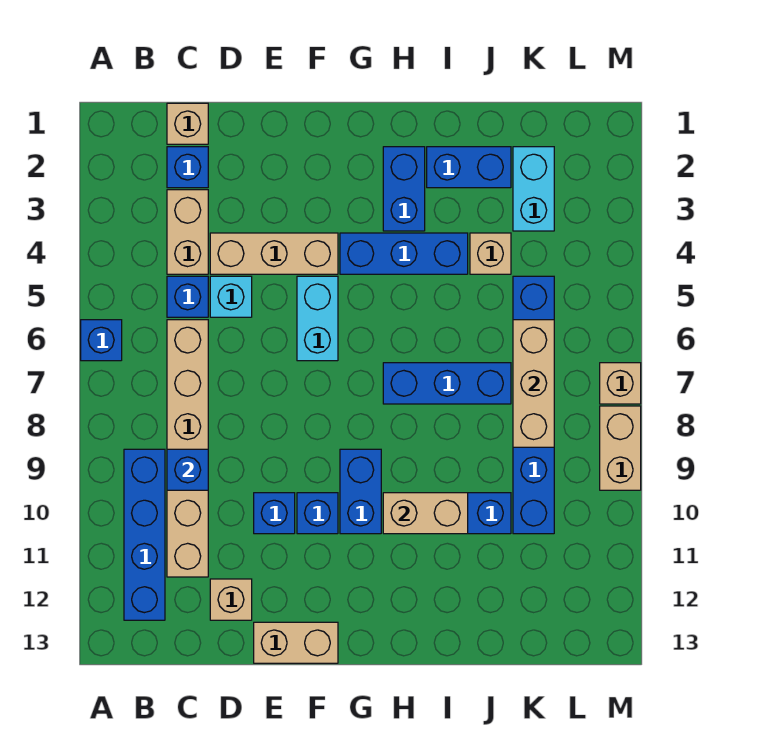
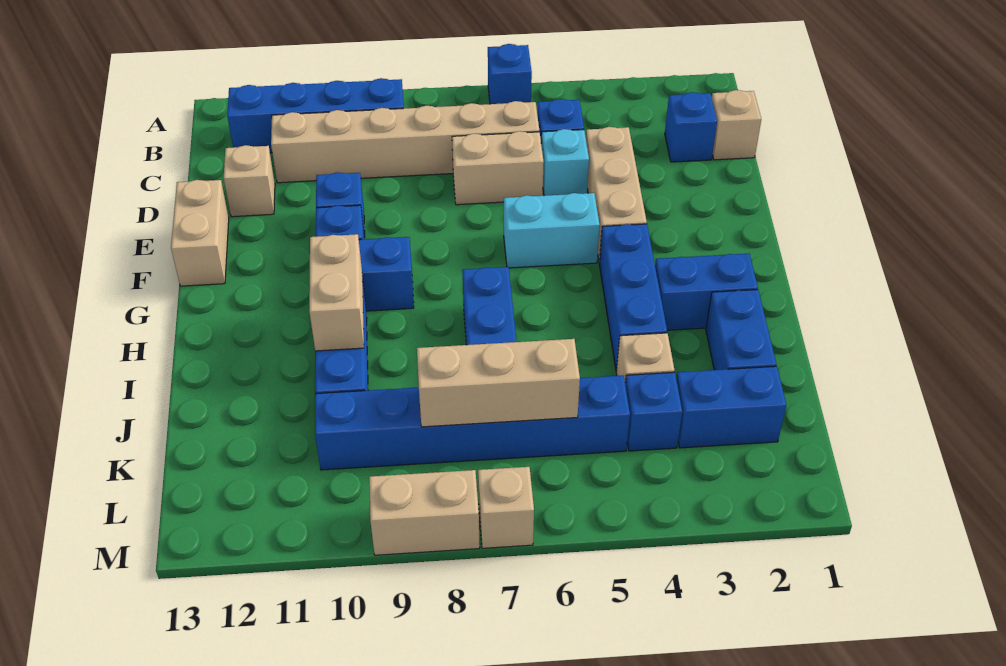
tan brick C3:C4 level 1 -> tan brick D6:D7 level 1
blue brick C9 level 2 -> blue brick K4 level 1
cyan brick K2:K3 level 1 -> blue brick K2:K3 level 1

